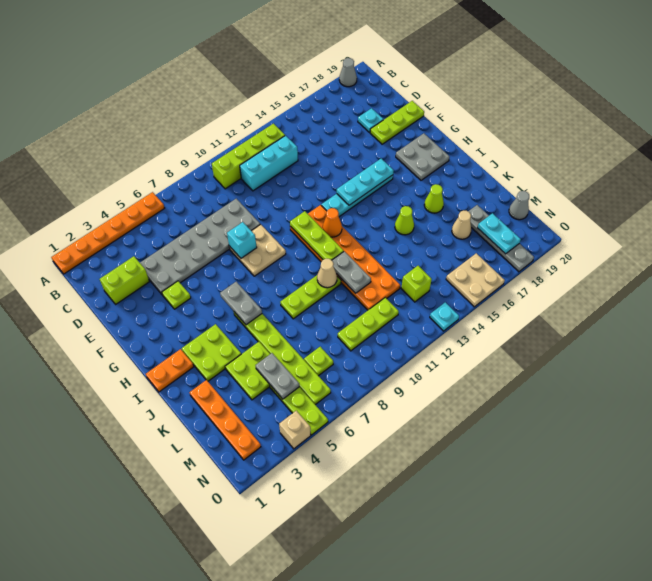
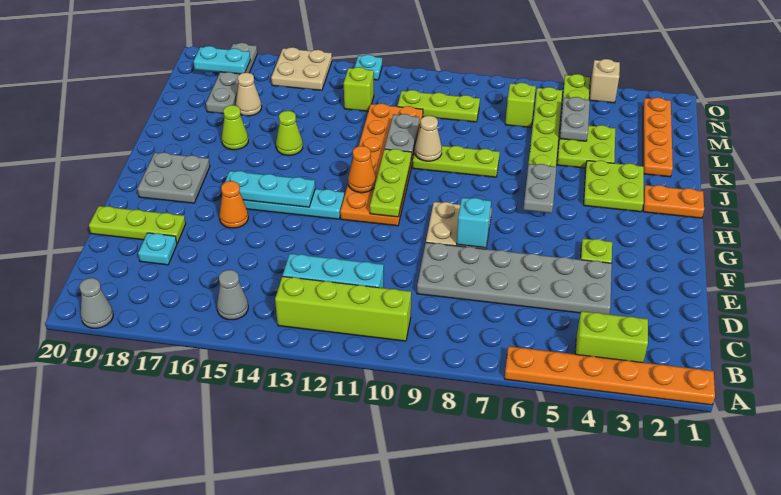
lime brick D2:D3 level 1 -> lime brick B3:B4 level 1
none -> orange cone F16 level 1
lime plate M7 level 1 -> lime brick M7 level 1
cyan plate M18:N18 level 2 -> cyan plate N18:N19 level 2
grey cone M20 level 1 -> grey cone B15 level 1

